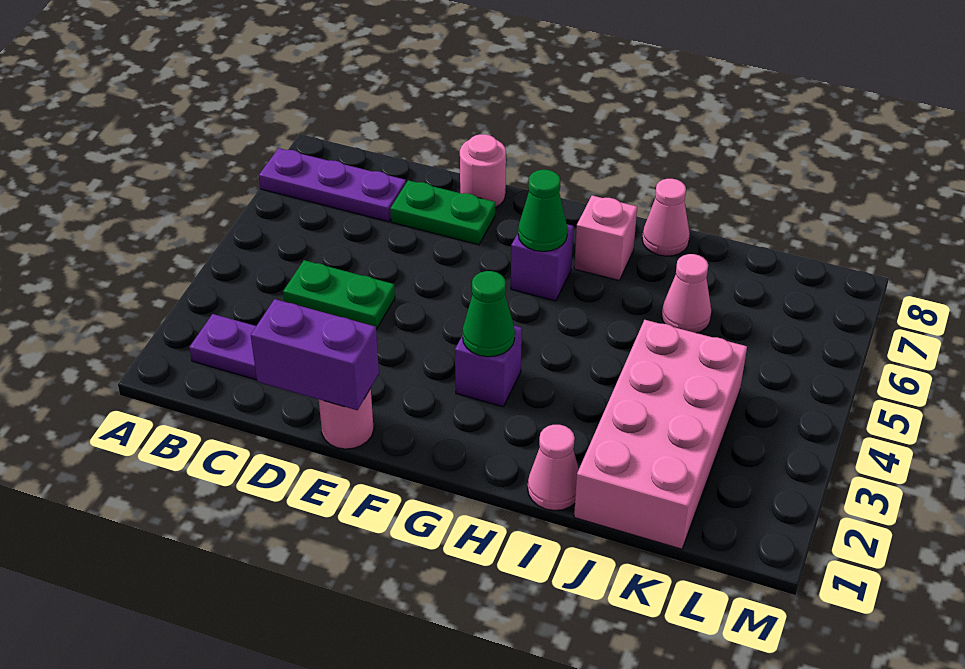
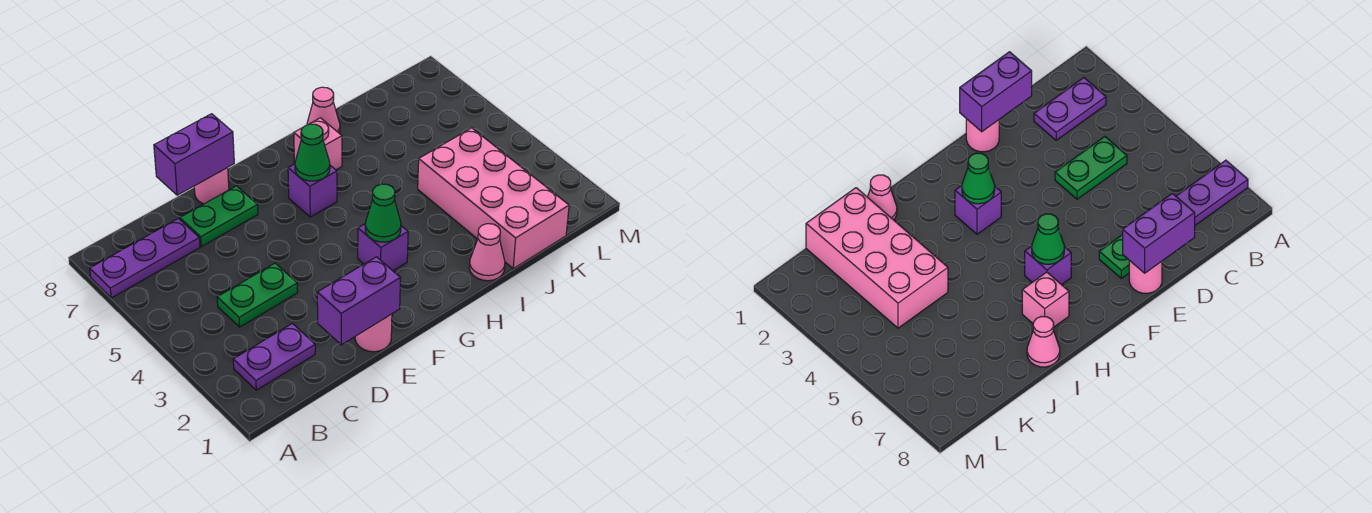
none -> purple brick D8:E8 level 2
pink cone J6 level 1 -> none

